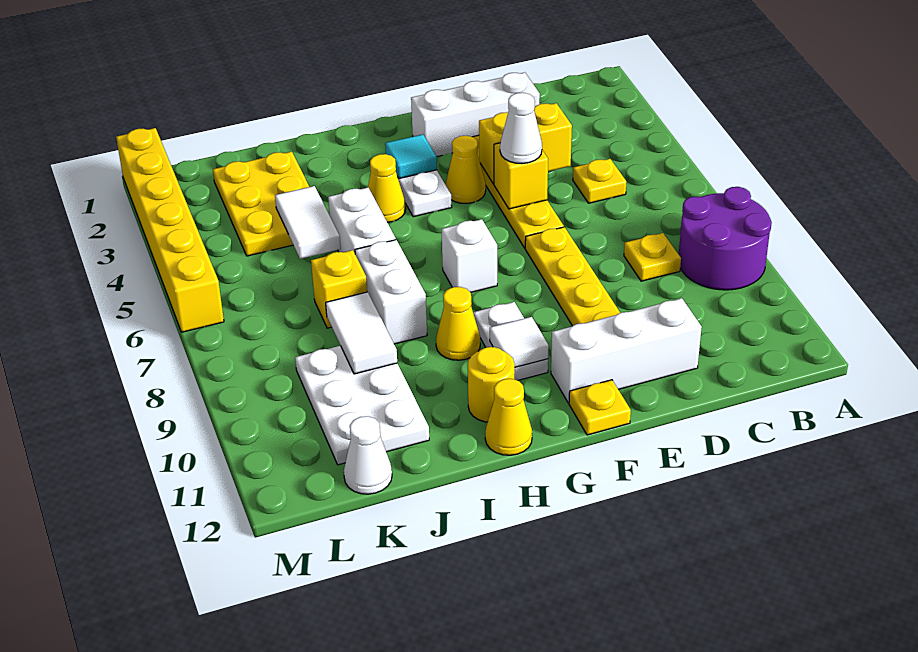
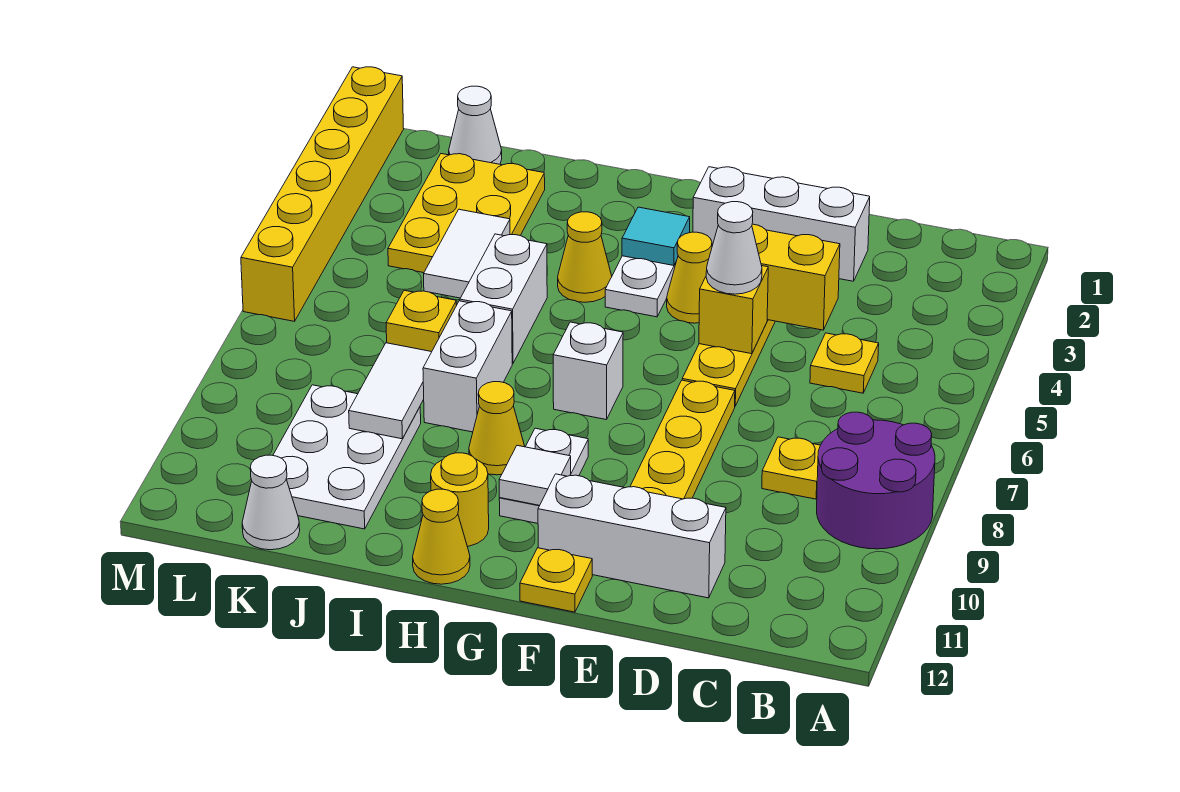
none -> white cone K1 level 1

